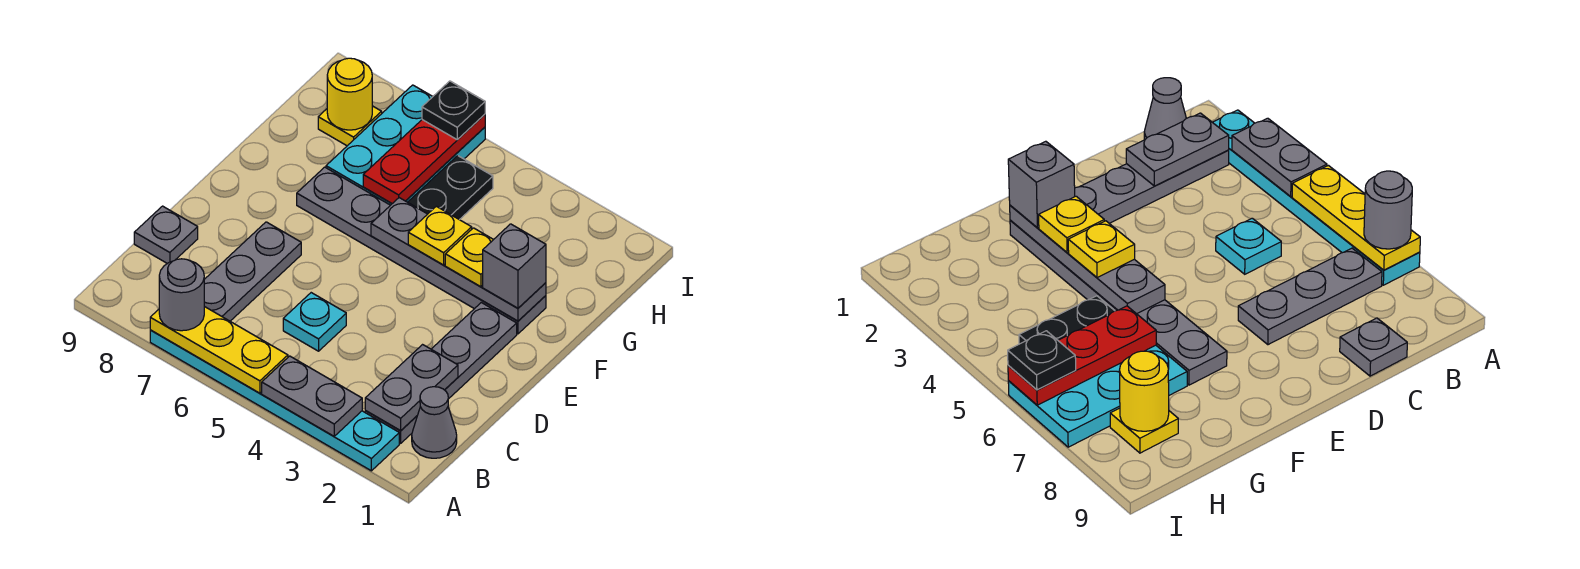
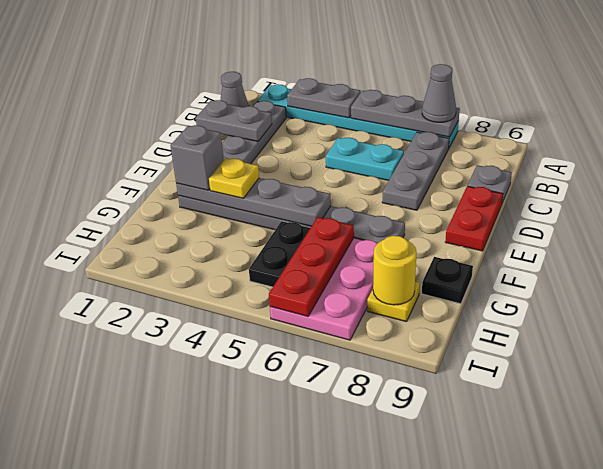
yellow plate A5:A7 level 2 -> grey plate A5:A7 level 2
grey round brick A7 level 3 -> grey cone A7 level 3
grey plate B2:C2 level 2 -> grey plate C1:C2 level 2
cyan plate C5 level 1 -> cyan plate C5:C6 level 1
none -> red plate D9:E9 level 1
yellow plate F4 level 3 -> none
cyan plate G6:I7 level 1 -> pink plate G6:I7 level 1
black plate I6 level 3 -> black plate G9 level 1

